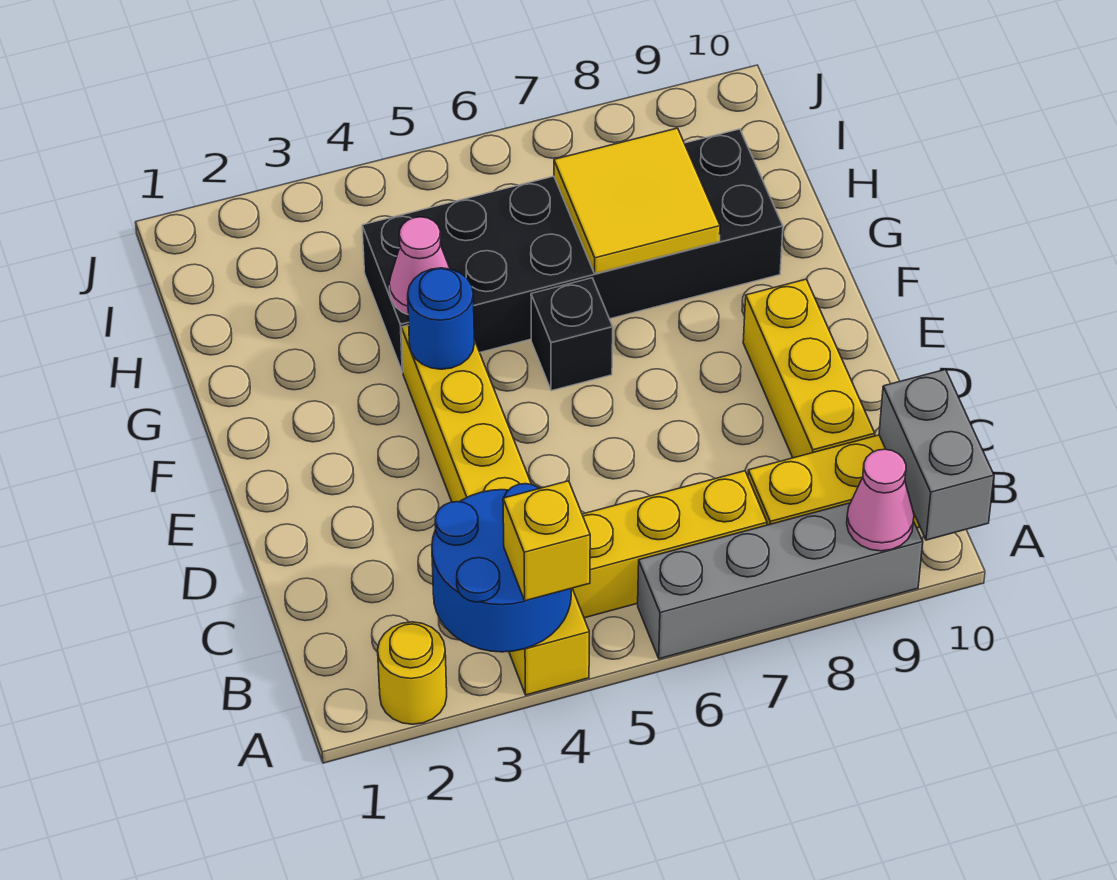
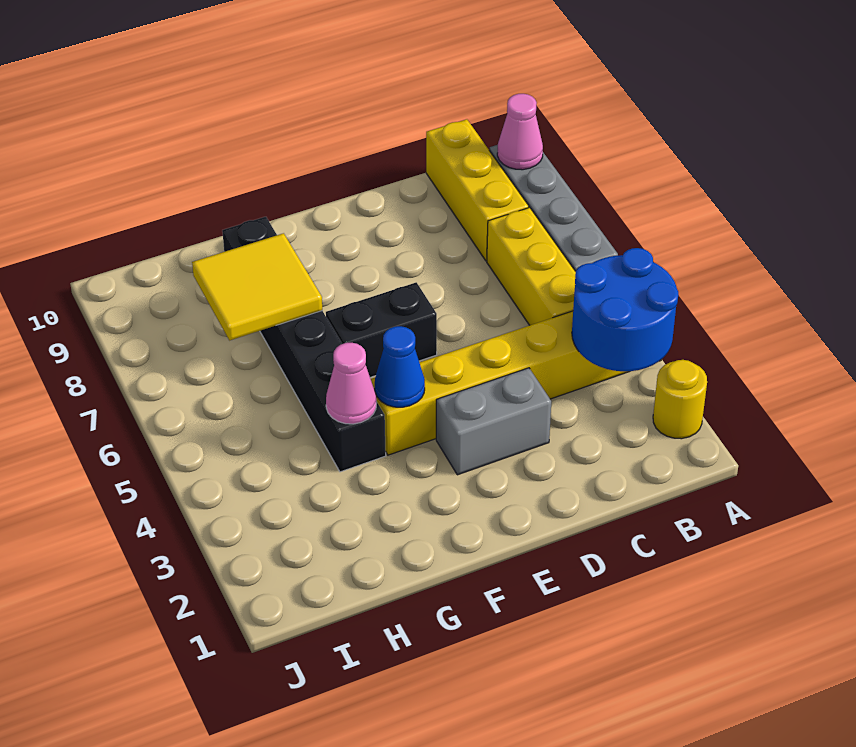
yellow brick A4 level 3 -> none
grey brick A10:B10 level 2 -> grey brick D3:E3 level 1
yellow brick C9:E9 level 1 -> none
blue round brick F4 level 2 -> blue cone F4 level 2
black brick F6 level 1 -> black brick E6:F6 level 1
black brick G4:H9 level 1 -> black brick G4:G9 level 1

